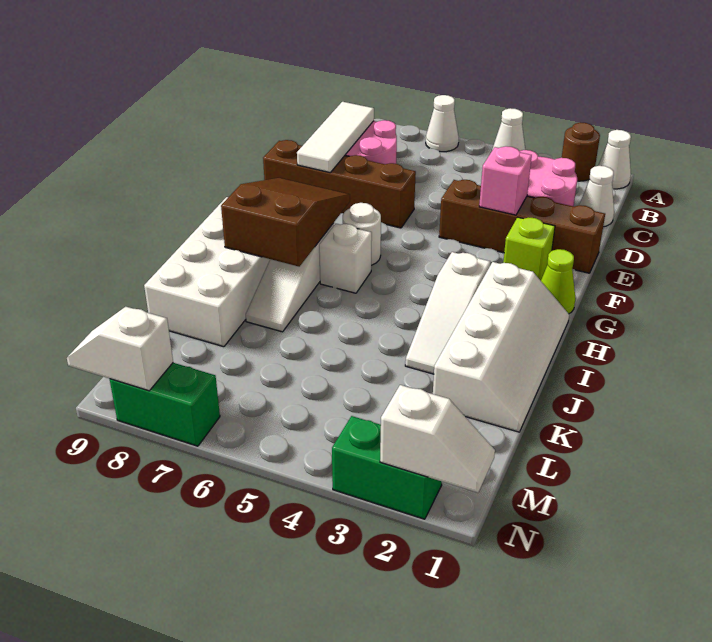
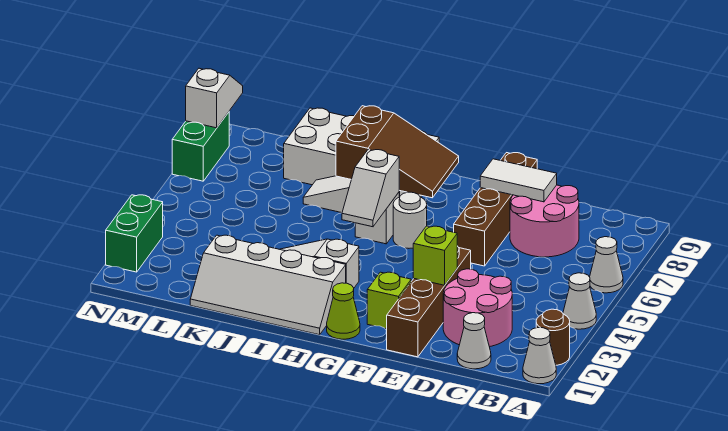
white tile C8:E8 level 2 -> white tile D8:E8 level 2
pink brick E3 level 2 -> lime brick E3 level 2
white slope N1:N2 level 2 top 2 -> white slope H5:H6 level 2 top 6

